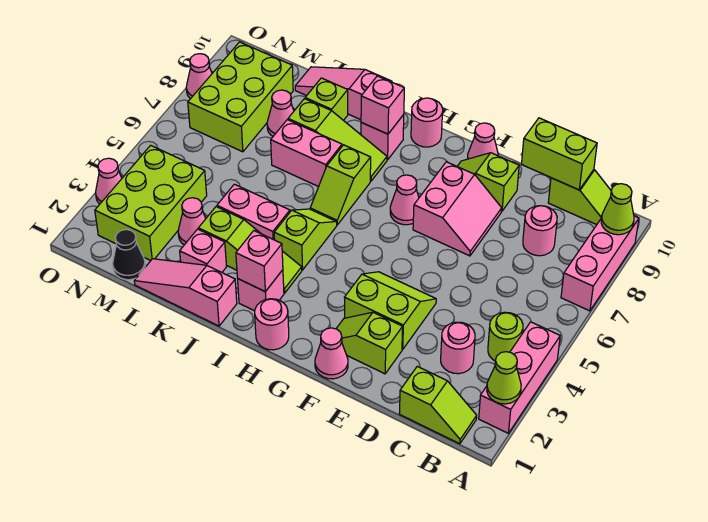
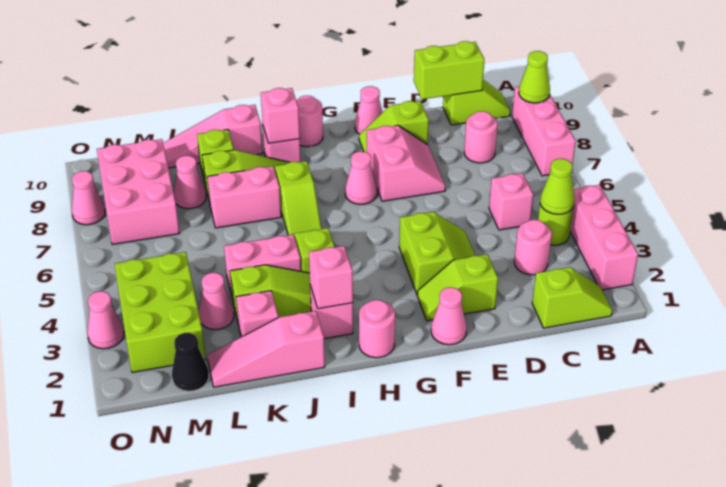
lime cone A2 level 2 -> lime cone B4 level 2
none -> pink brick C5 level 1
lime slope E3:F4 level 1 top 3 -> lime slope E3:F4 level 1 top F
lime brick M7:N9 level 1 -> pink brick M7:N9 level 1

